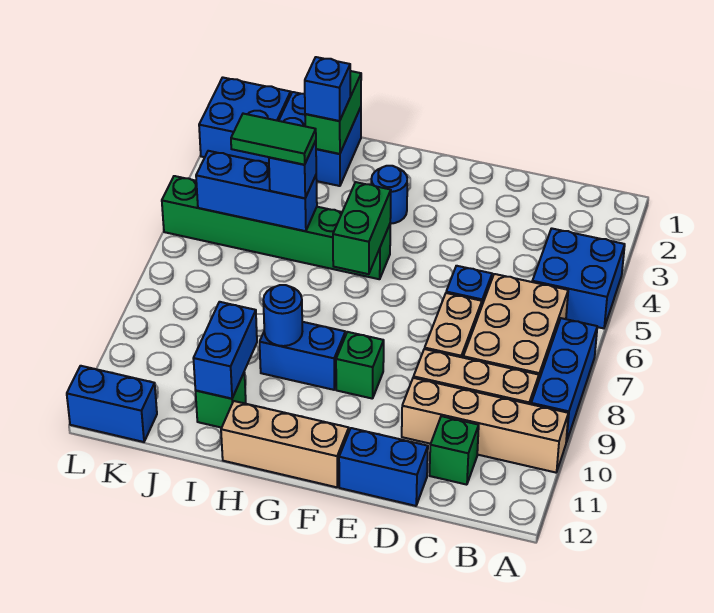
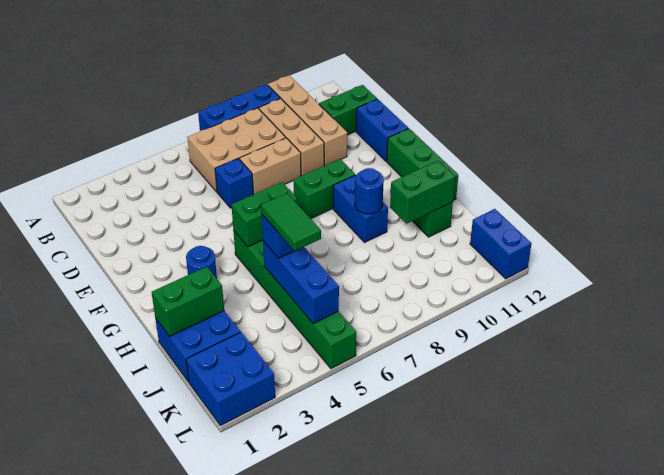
blue brick A4:B5 level 1 -> none
green brick C11 level 1 -> green brick C11:C12 level 1
green brick F9 level 1 -> green brick F8:F9 level 1
tan brick F12:H12 level 1 -> green brick F12:H12 level 1
blue brick I2 level 3 -> none
blue brick I10:I11 level 2 -> green brick I10:I11 level 2

